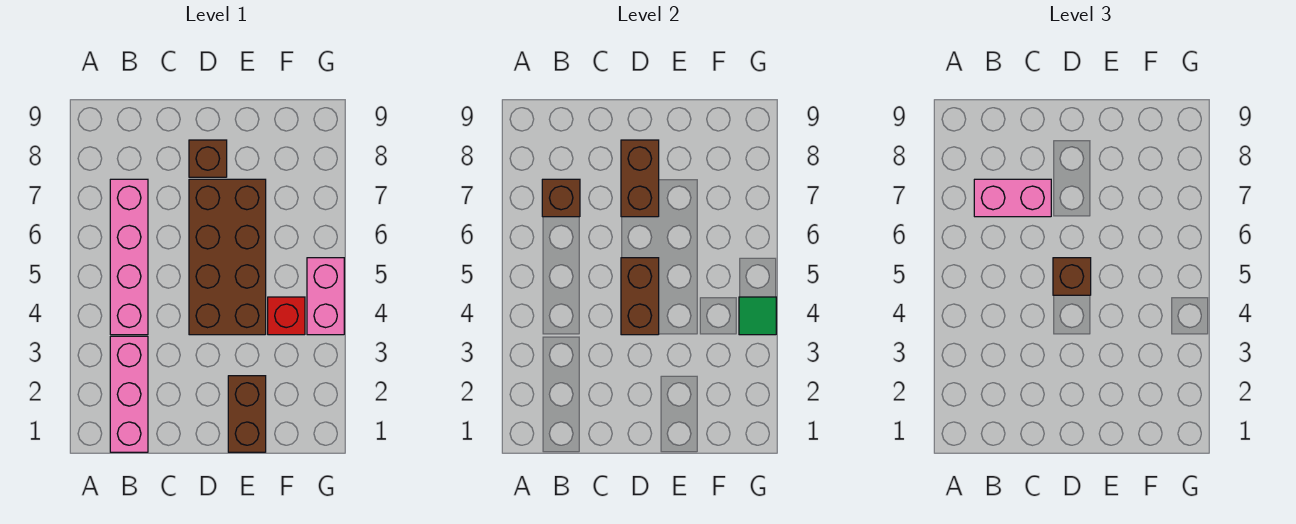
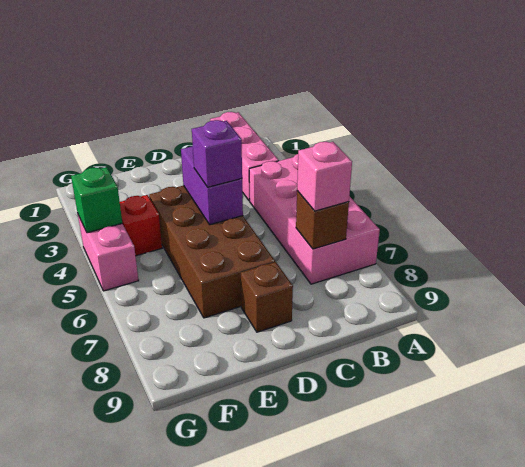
pink brick B4:B7 level 1 -> pink brick A4:B7 level 1
pink brick B7:C7 level 3 -> pink brick B7 level 3
brown brick D4:D5 level 2 -> purple brick D4:D5 level 2
brown brick D5 level 3 -> purple brick D5 level 3
brown brick D7:D8 level 2 -> none
brown brick E1:E2 level 1 -> none
green tile G4 level 2 -> green brick G4 level 2

